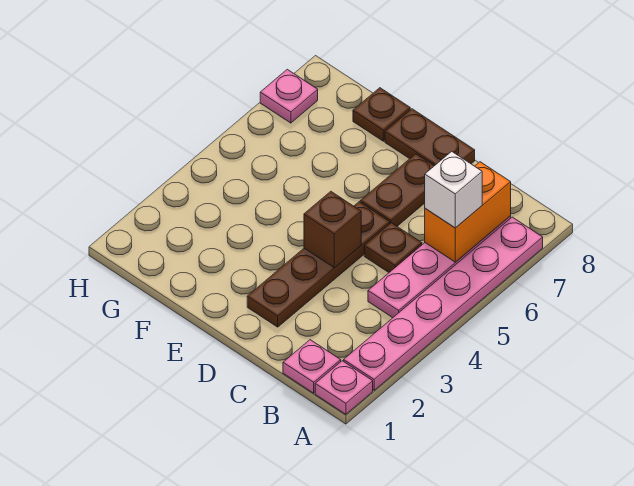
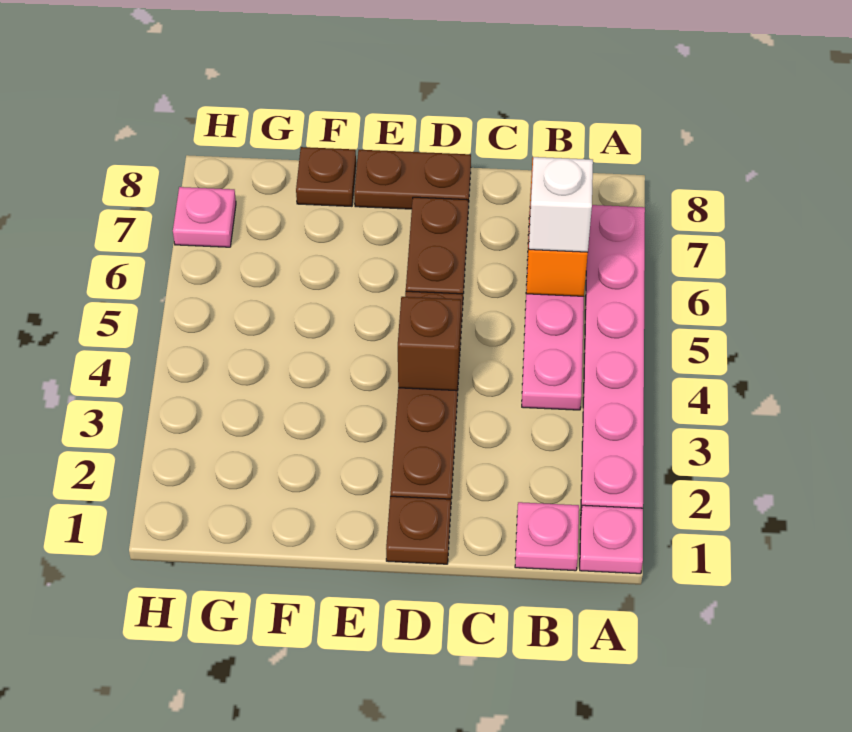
brown plate C5 level 1 -> brown plate D1 level 1

